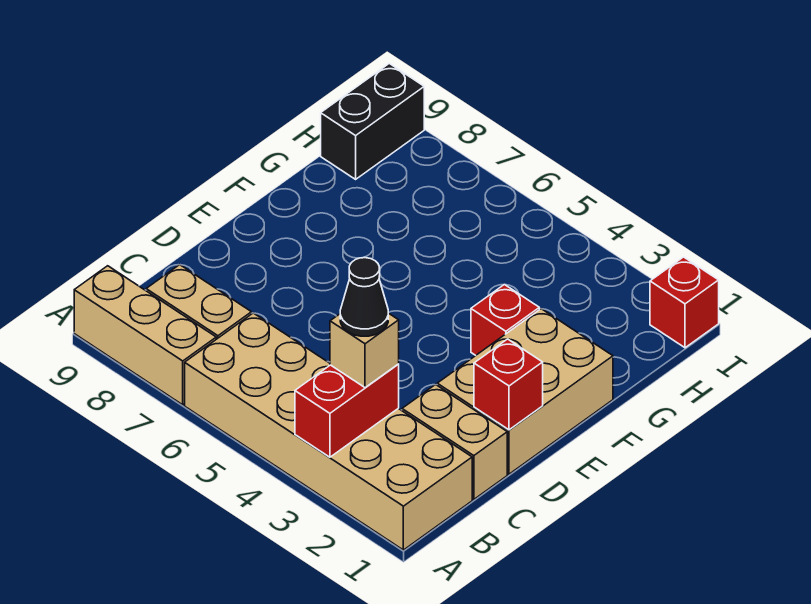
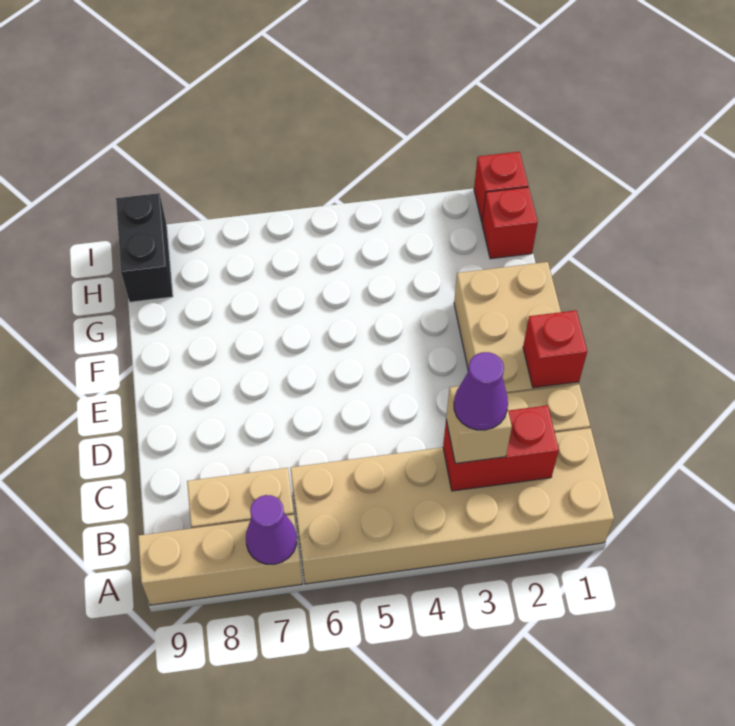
red brick A3:B3 level 2 -> red brick B2:B3 level 2
none -> purple cone A7 level 2
black cone B3 level 4 -> purple cone B3 level 4
red brick F3 level 1 -> red brick H1 level 1

